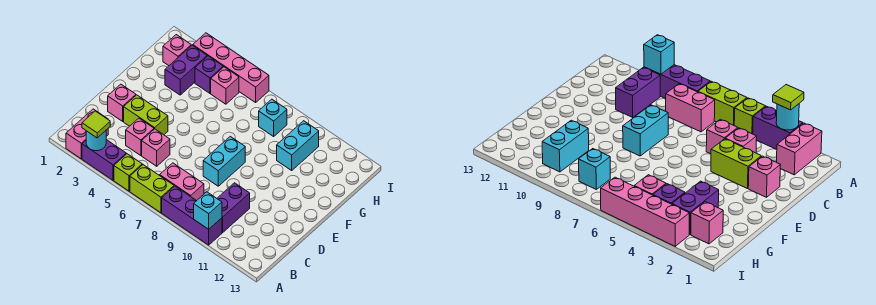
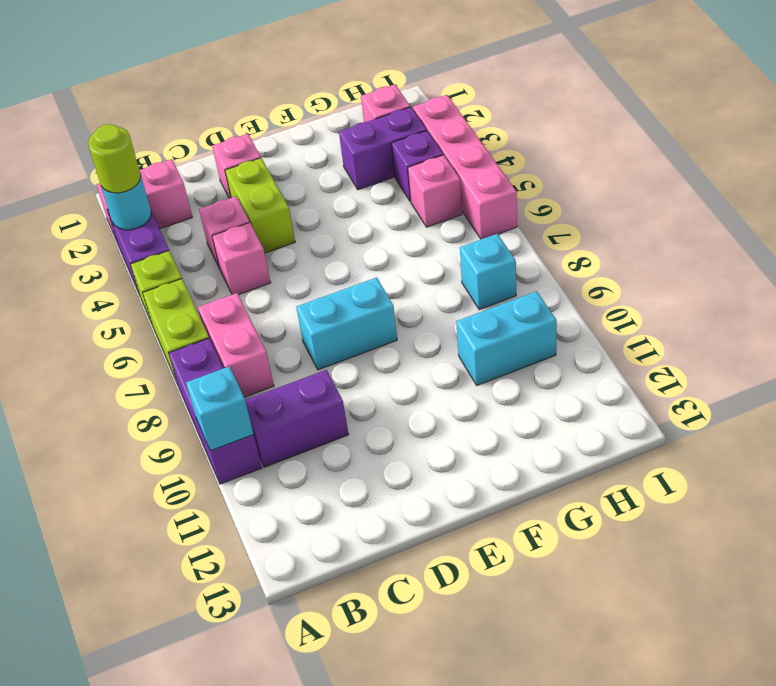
lime tile A3 level 3 -> lime round brick A3 level 3

